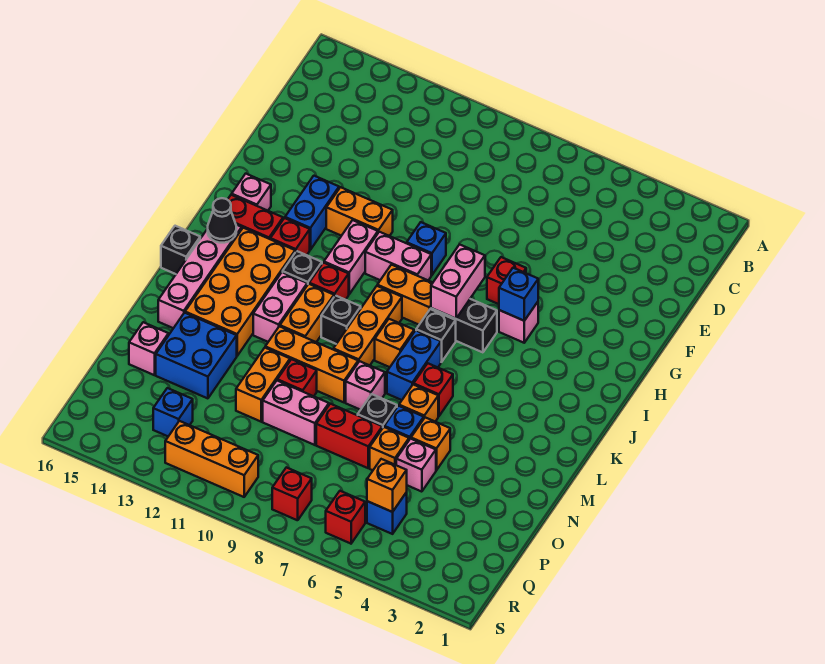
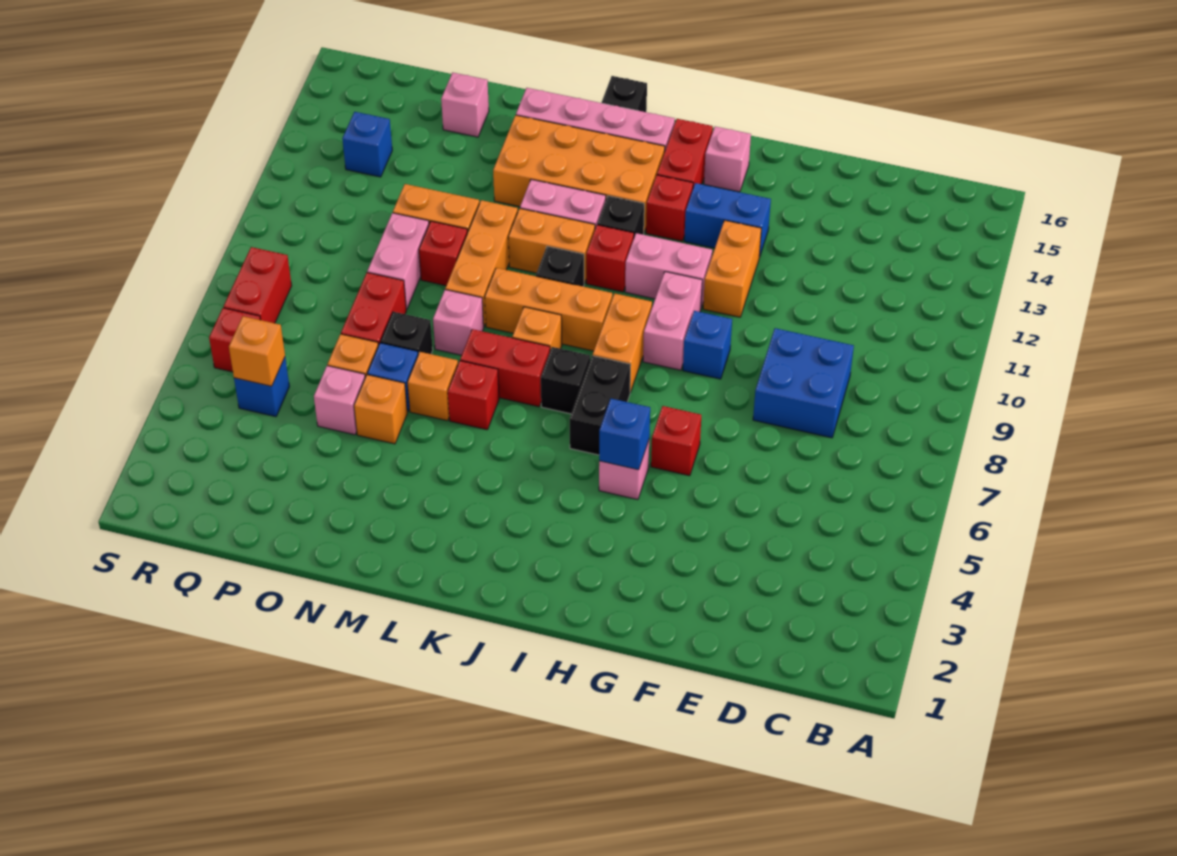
pink brick H7:I7 level 2 -> none
black cone J15 level 2 -> none
blue brick K7:L7 level 1 -> red brick K7:L7 level 1
blue brick N13:O14 level 1 -> blue brick D8:E9 level 1
red brick R8 level 1 -> red brick R7:R8 level 1
orange brick R10:R12 level 1 -> none

